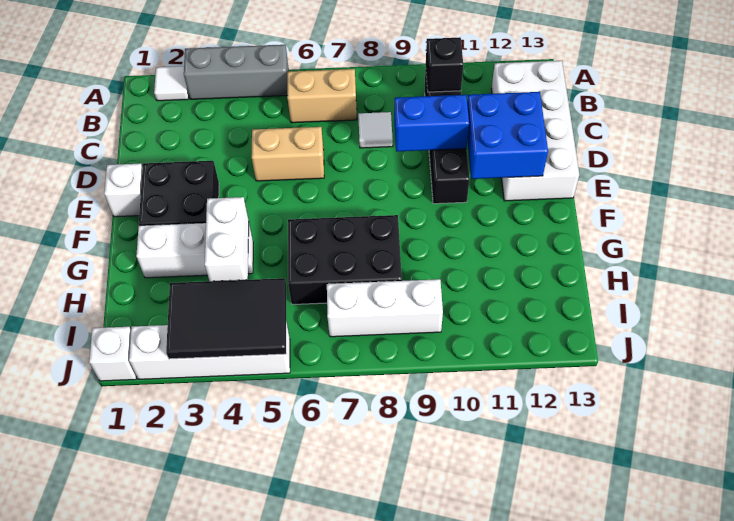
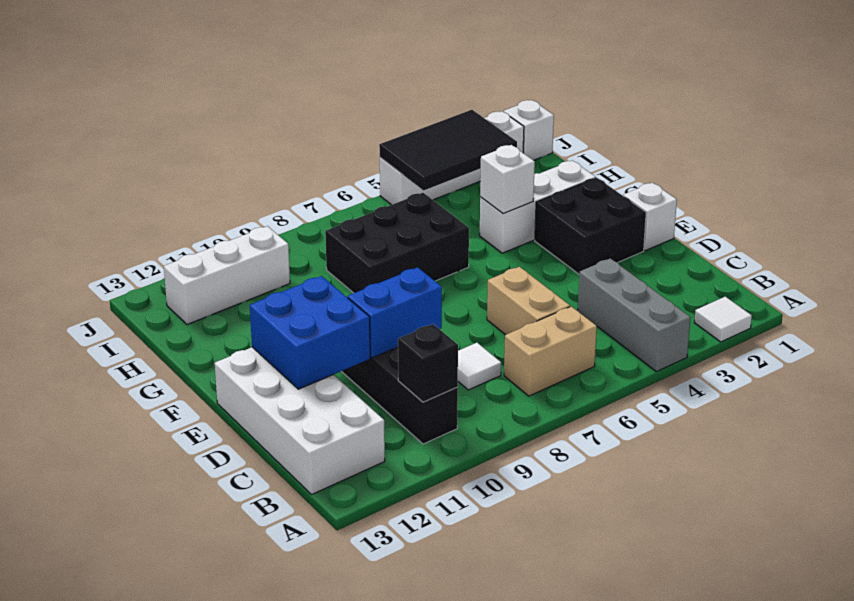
grey brick A3:A5 level 1 -> grey brick A4:C4 level 1
tan brick D5:D6 level 1 -> tan brick C6:D6 level 1
white brick G4:H4 level 2 -> white brick G4 level 2
white brick I7:I9 level 1 -> white brick I10:I12 level 1

